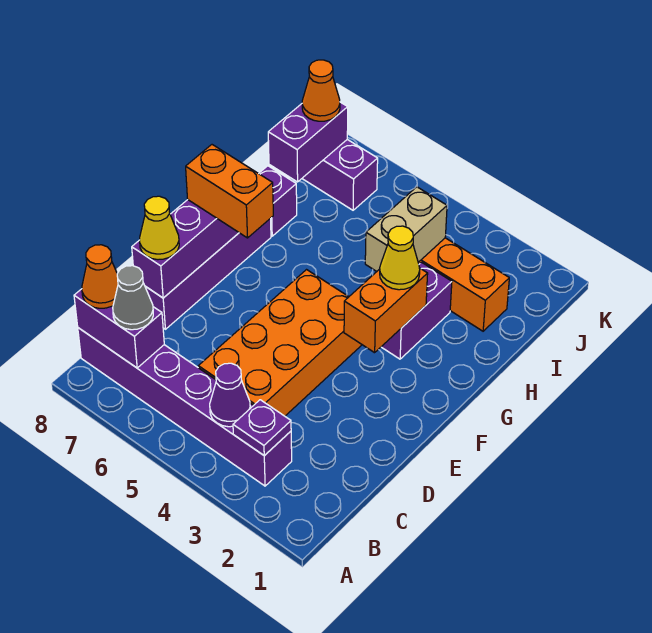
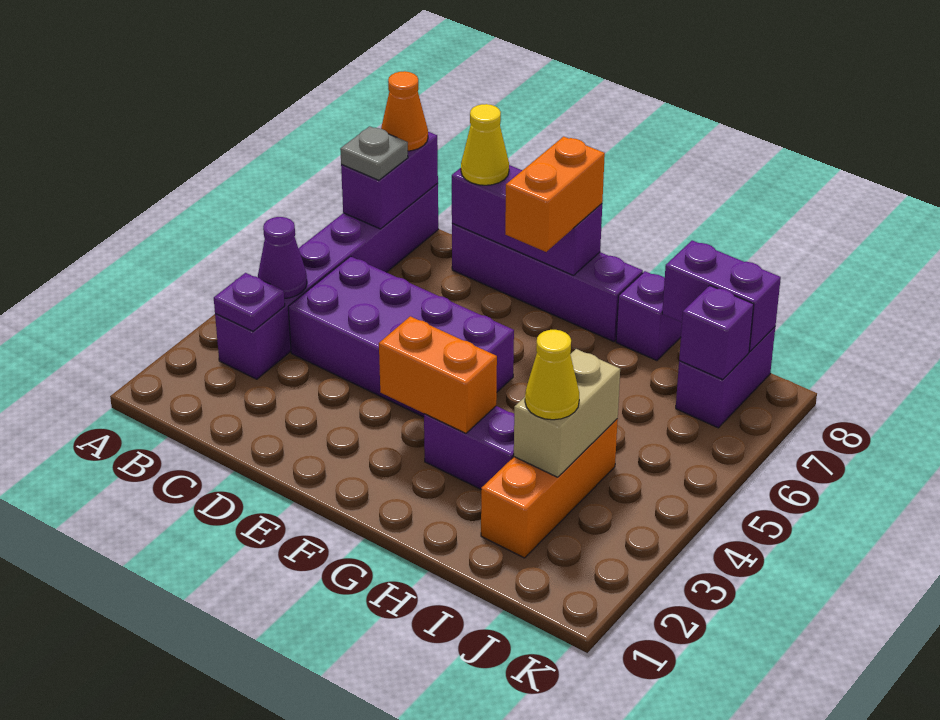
grey cone B7 level 3 -> grey plate B7 level 3
orange brick C4:F5 level 1 -> purple brick C4:F5 level 1
yellow cone G3 level 3 -> yellow cone I3 level 3
tan brick H4:I4 level 2 -> tan brick I3:I4 level 2
none -> purple brick J7 level 2
orange cone J8 level 3 -> none

